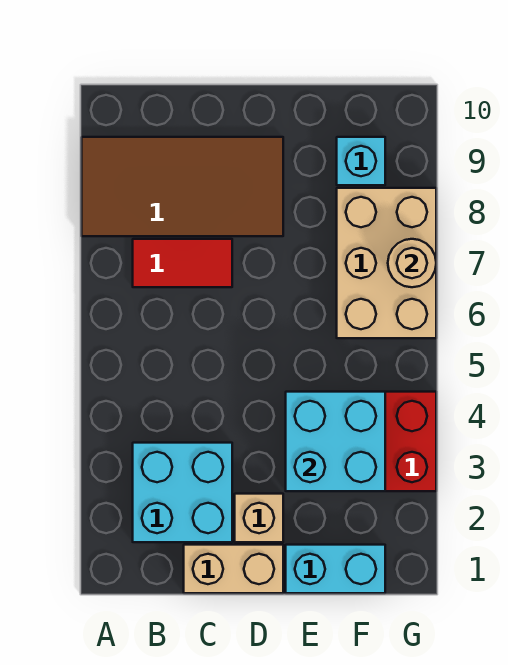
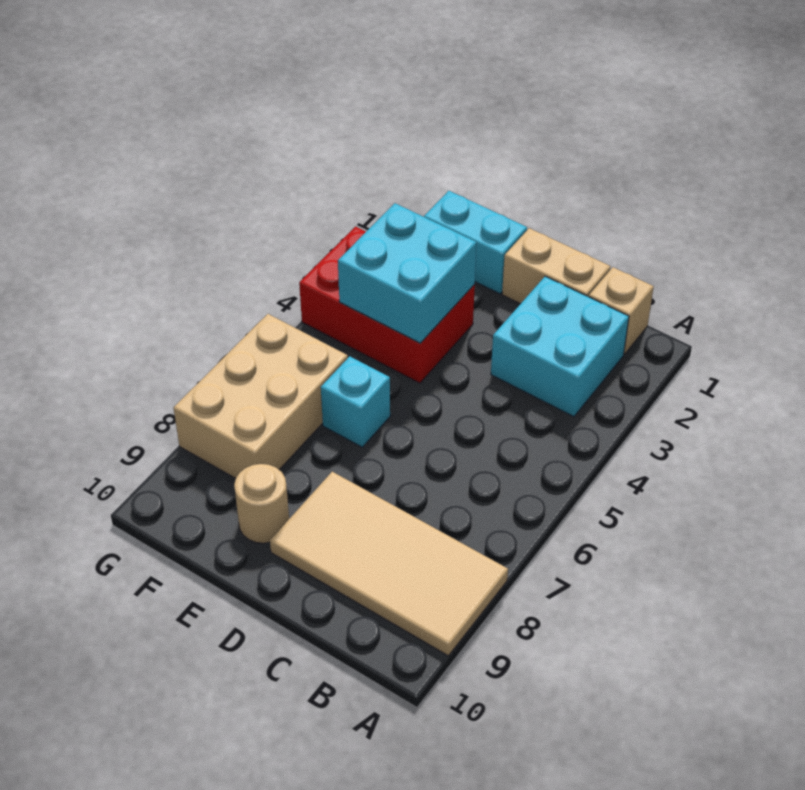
brown tile A8:D9 level 1 -> tan tile A8:D9 level 1
red tile B7:C7 level 1 -> none
tan brick D2 level 1 -> tan brick B1 level 1
cyan brick F9 level 1 -> cyan brick E6 level 1
tan round brick G7 level 2 -> tan round brick E9 level 1

